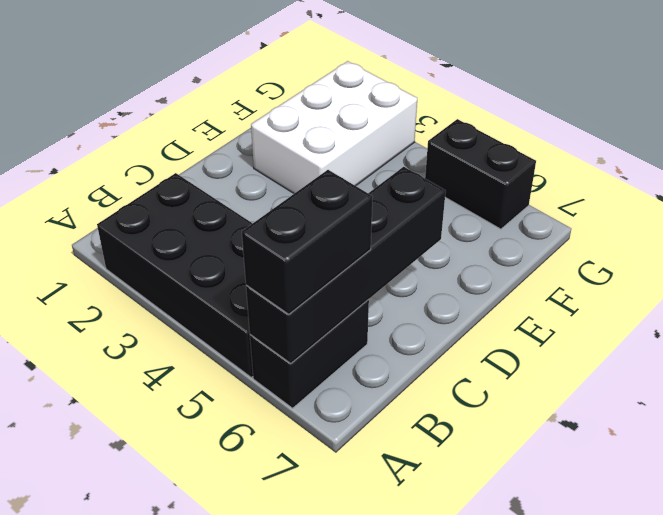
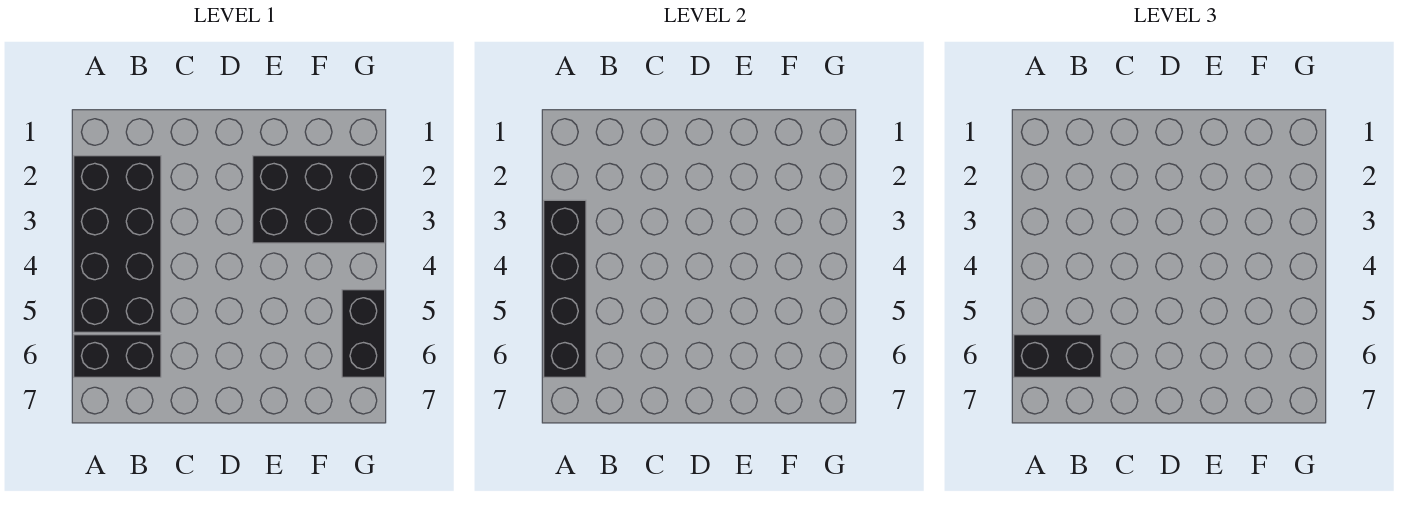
black brick A6:D6 level 2 -> black brick A3:A6 level 2
white brick E2:G3 level 1 -> black brick E2:G3 level 1

